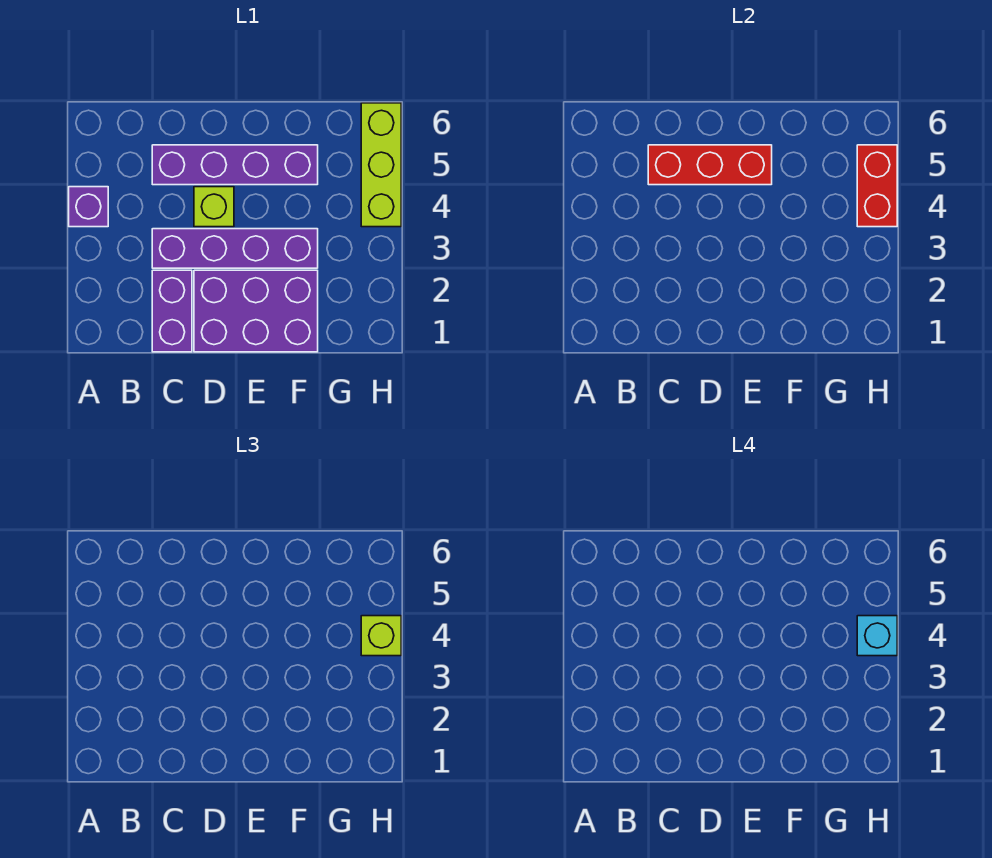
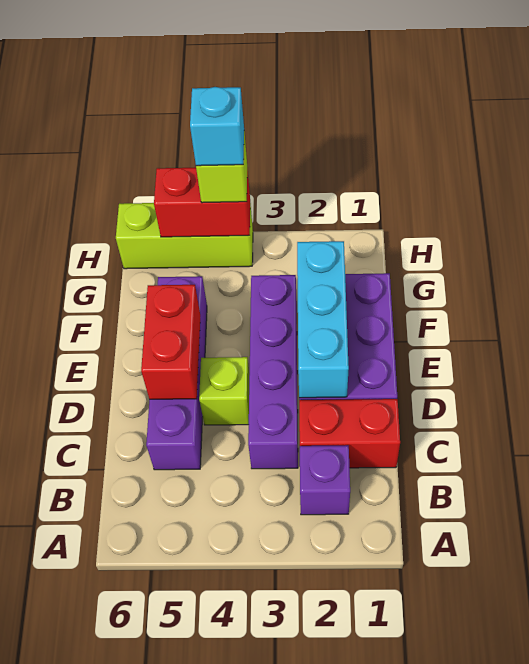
purple brick A4 level 1 -> purple brick B2 level 1
purple brick C1:C2 level 1 -> red brick C1:C2 level 1
red brick C5:E5 level 2 -> red brick D5:E5 level 2
none -> cyan brick D2:F2 level 2

